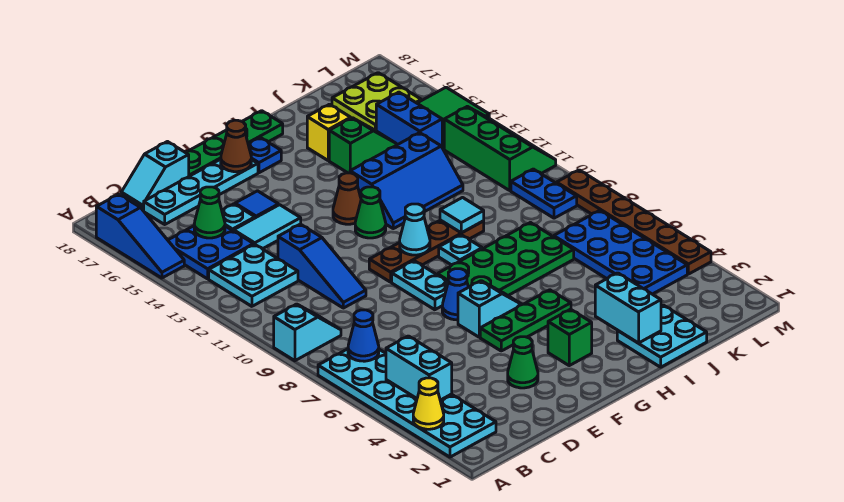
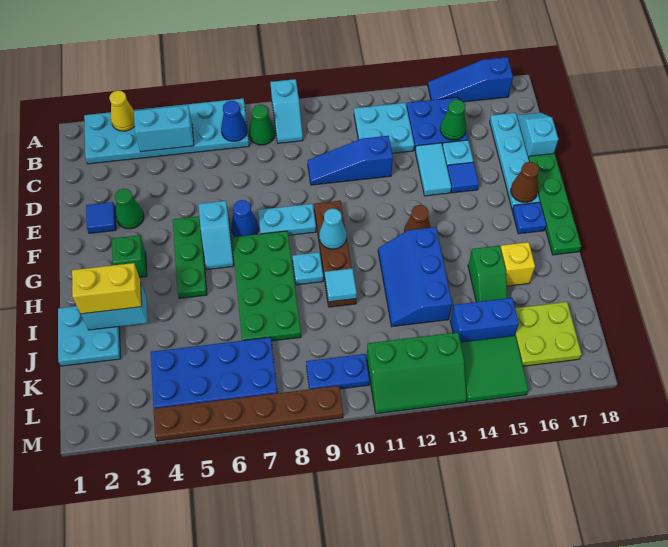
none -> blue tile E2 level 1
green cone G12 level 1 -> green cone B8 level 1
none -> yellow brick I2:I3 level 3

